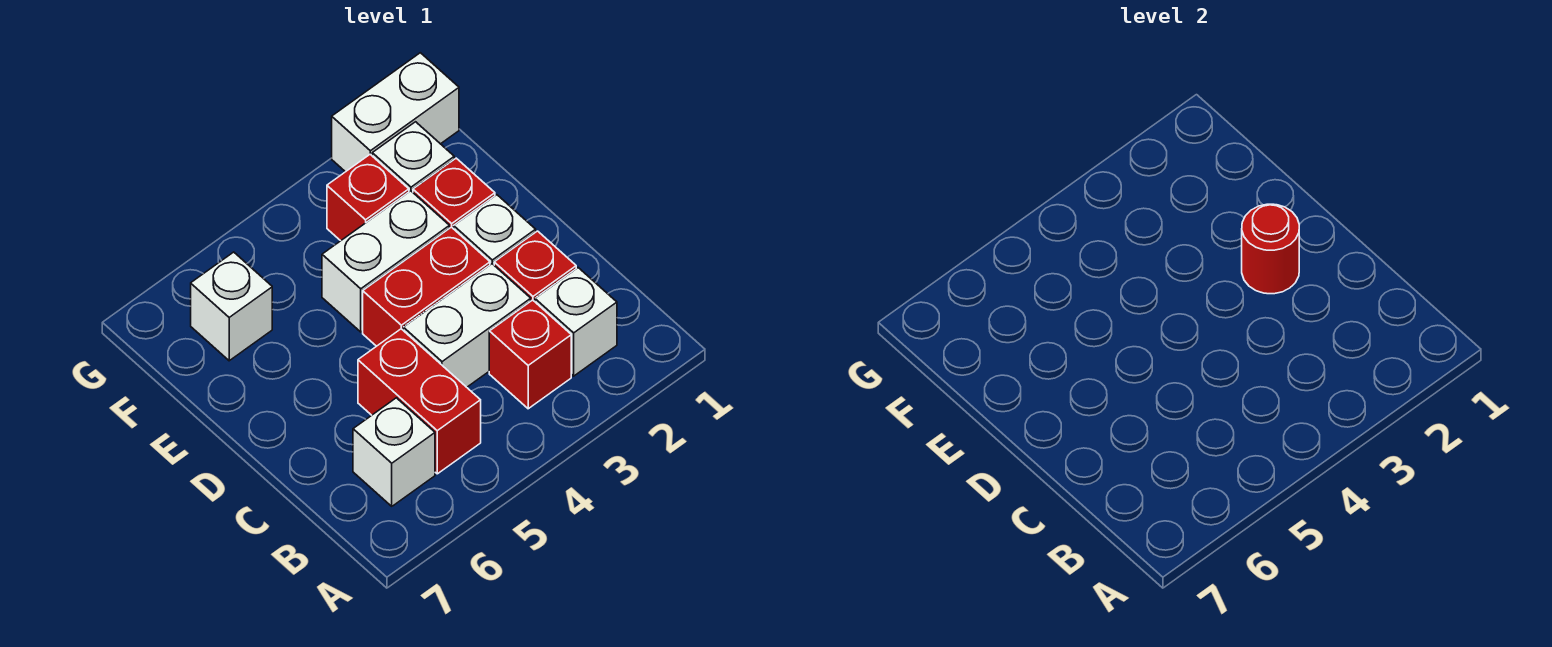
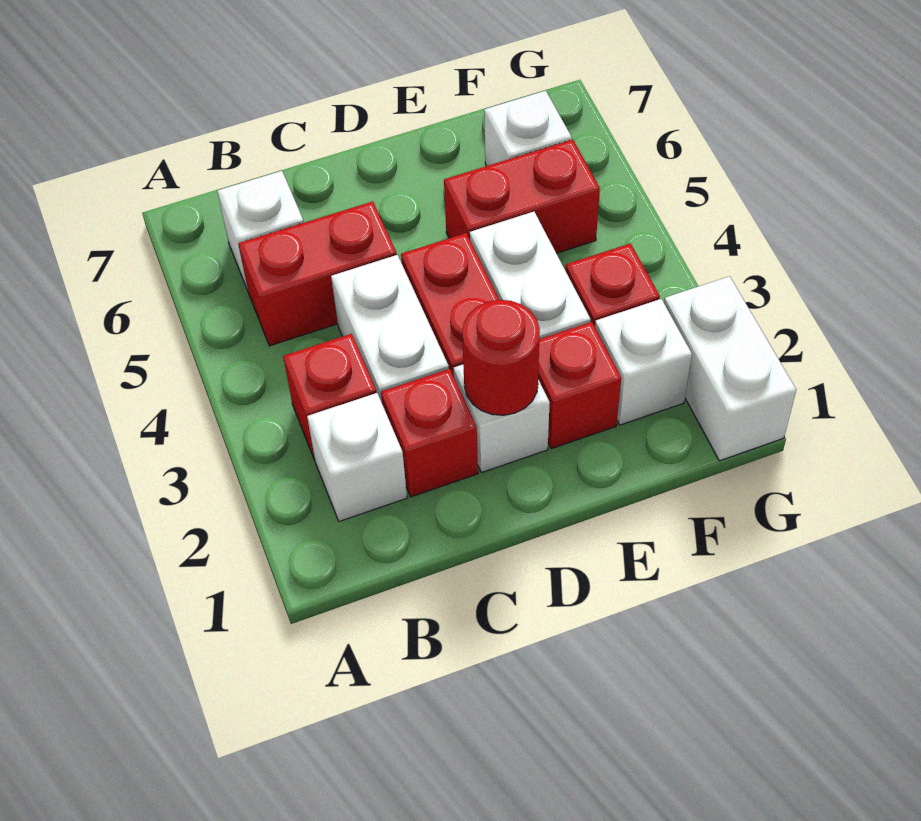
none -> red brick E5:F5 level 1

